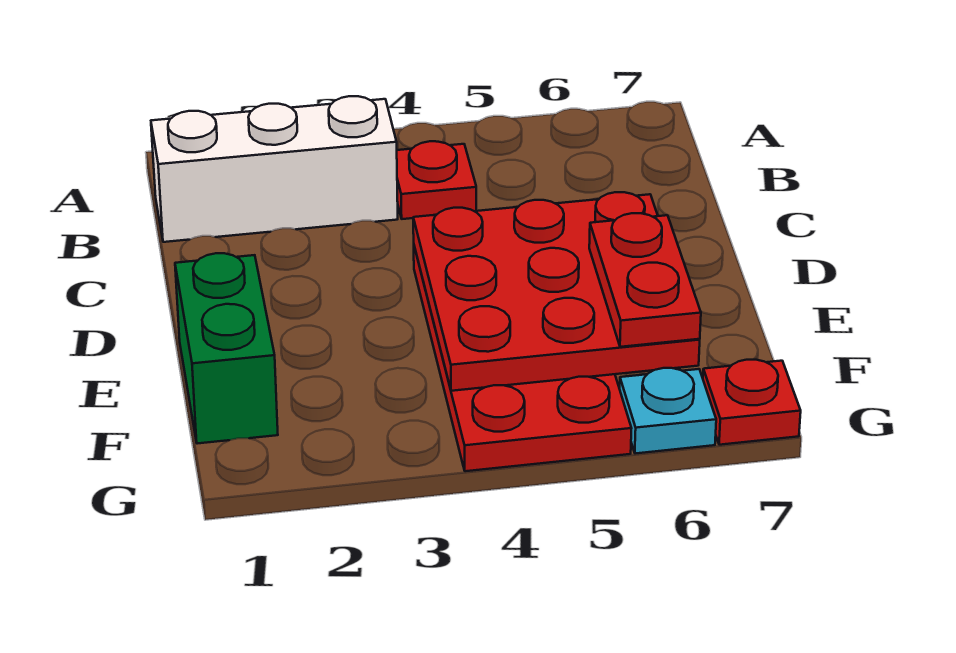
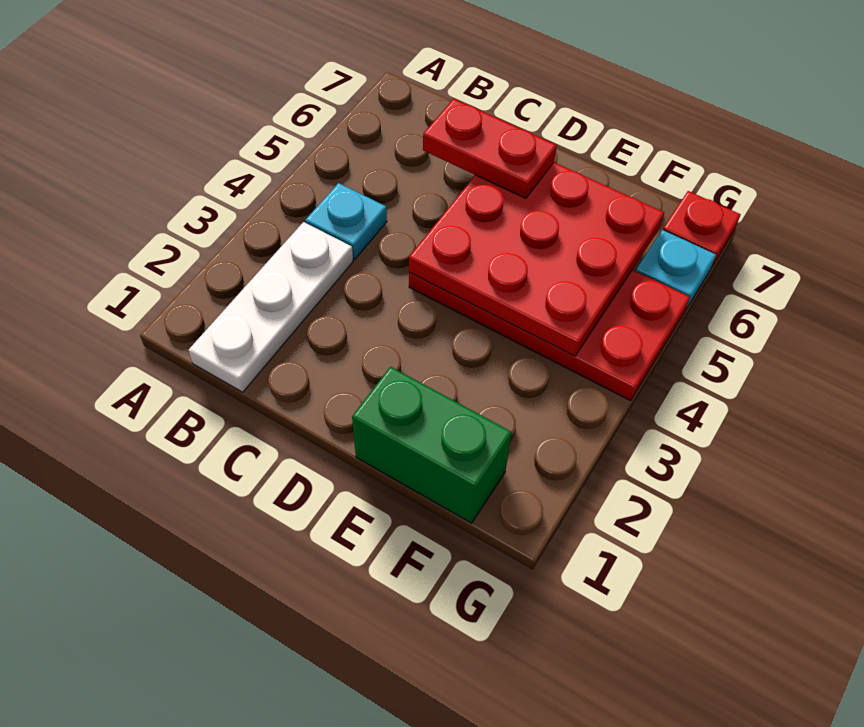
white brick B1:B3 level 1 -> white plate B1:B3 level 1
red plate B4 level 1 -> cyan plate B4 level 1
red plate E6:F6 level 3 -> red plate C6:D6 level 3

